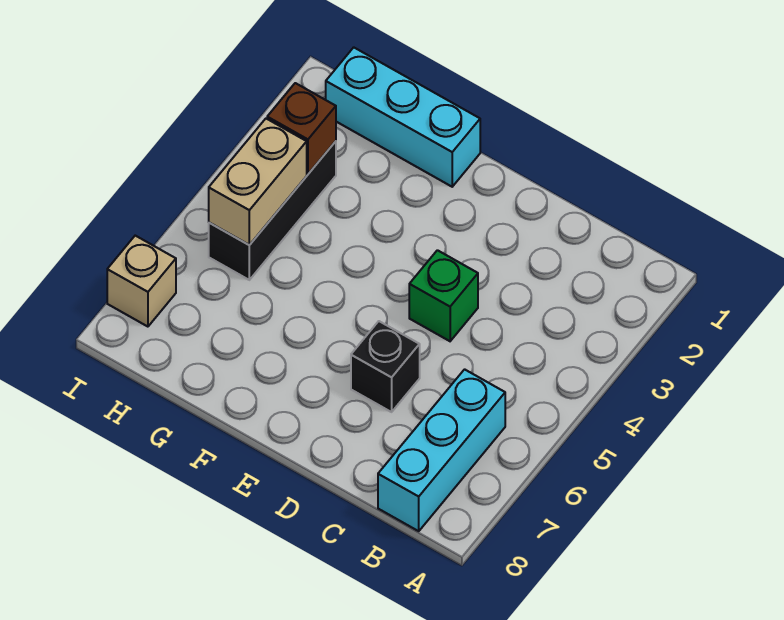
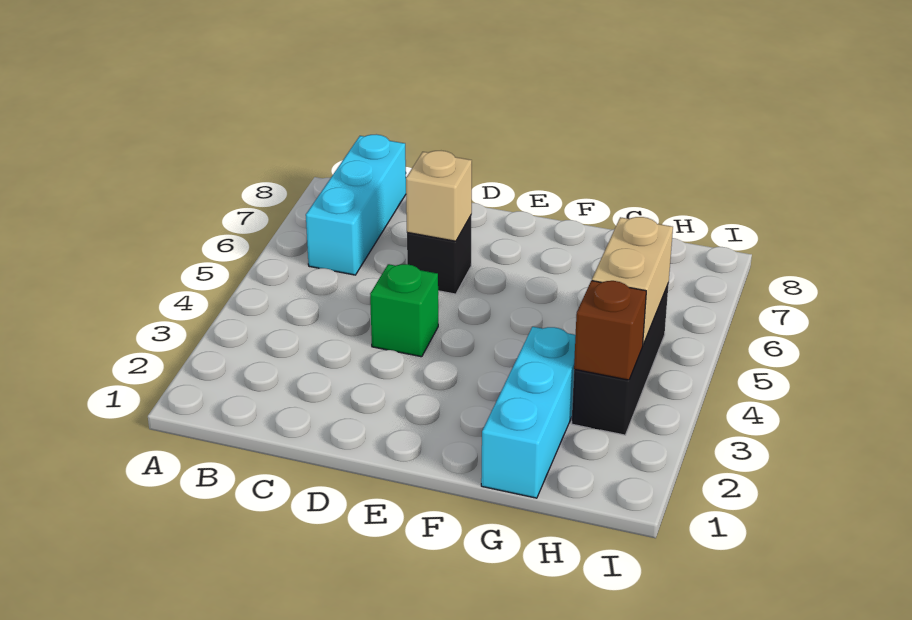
cyan brick F1:H1 level 1 -> cyan brick G1:G3 level 1
tan brick I7 level 1 -> tan brick D6 level 2

